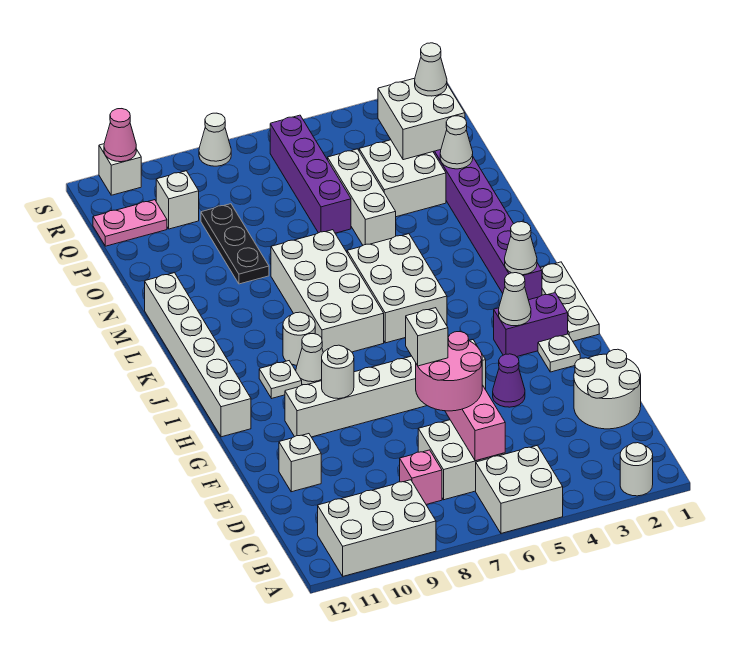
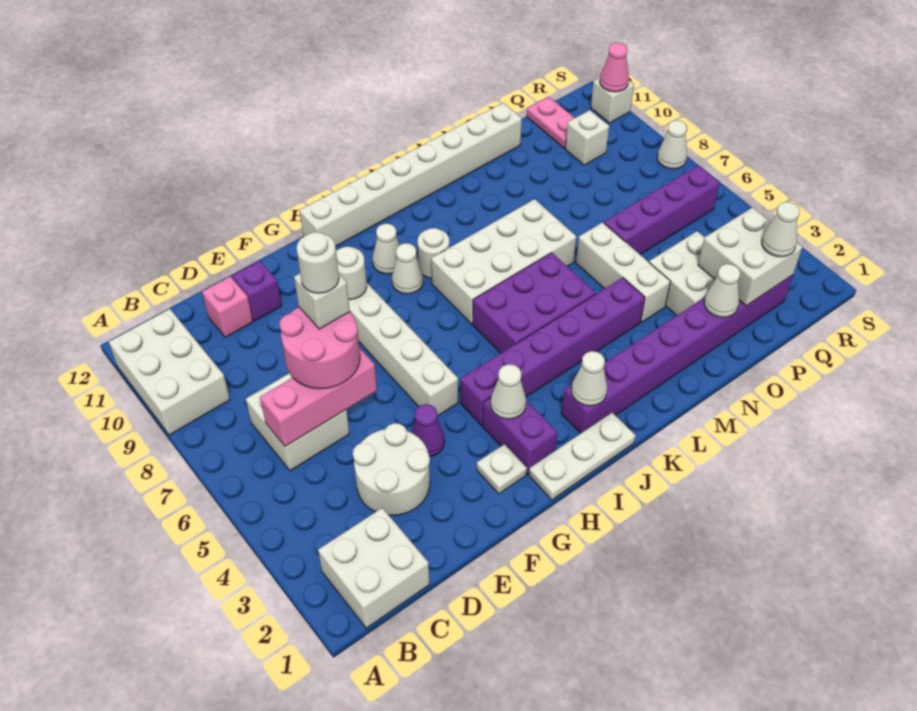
white round brick A2 level 1 -> white round brick E7 level 5
white brick A5:B6 level 1 -> white brick B1:C2 level 1
pink brick C8 level 1 -> pink brick D11 level 1
white round brick D1:E2 level 1 -> white round brick D3:E4 level 1
white brick E11 level 1 -> purple brick E11 level 1
none -> purple brick H4:M4 level 1
white brick H12:M12 level 1 -> white brick H12:O12 level 1
white plate I10 level 1 -> white cone I10 level 1
white brick J5:L6 level 1 -> purple brick J5:L6 level 1
white brick N5:P5 level 1 -> white brick N4:N6 level 1
black plate N9:P9 level 1 -> none

